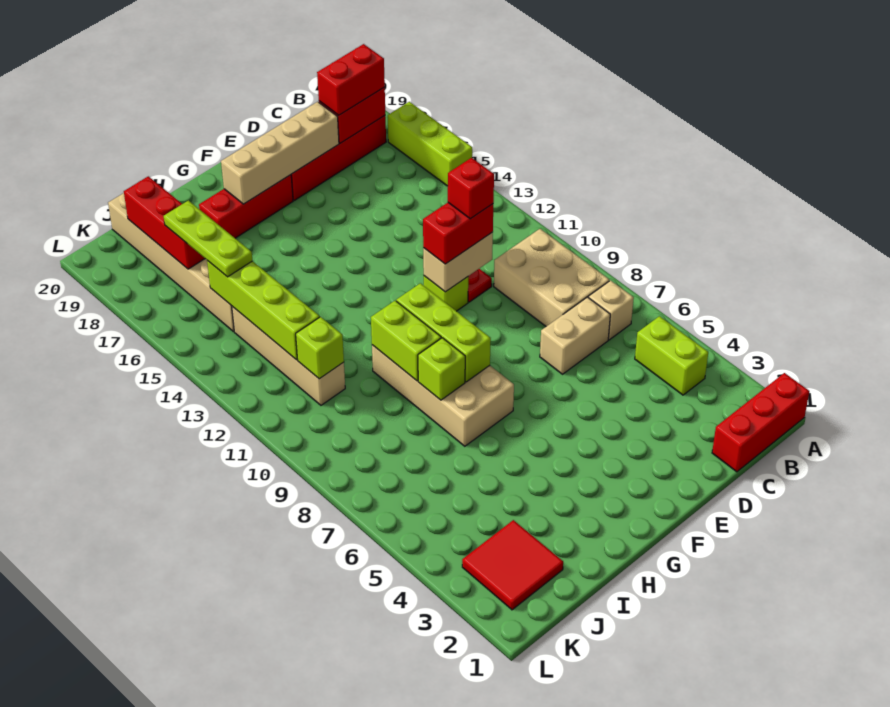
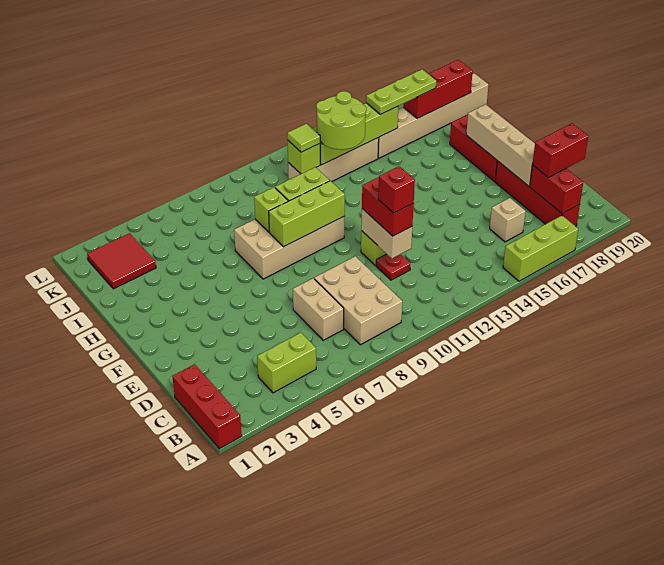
tan brick B7 level 1 -> tan brick C16 level 1
tan brick B8:C10 level 1 -> tan brick B8:D9 level 1
red brick B18:C18 level 3 -> red brick C18:C19 level 3
none -> lime round brick I12:J13 level 3
none -> lime tile J11 level 3

